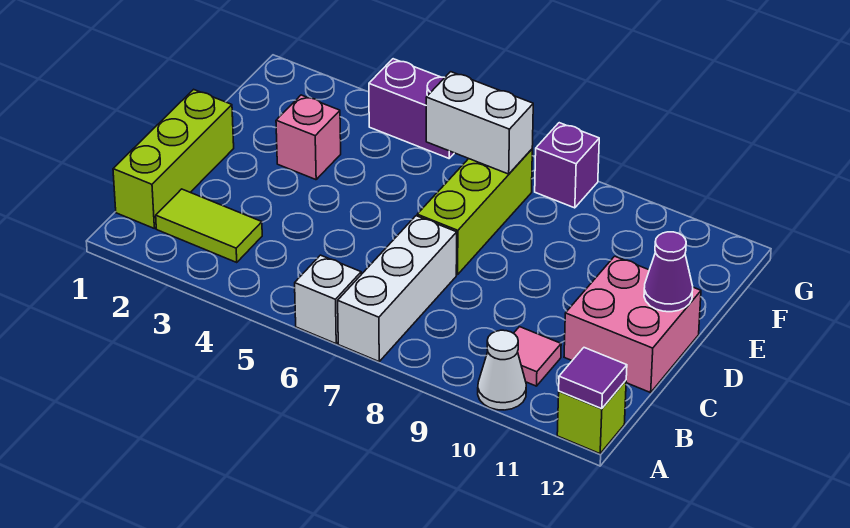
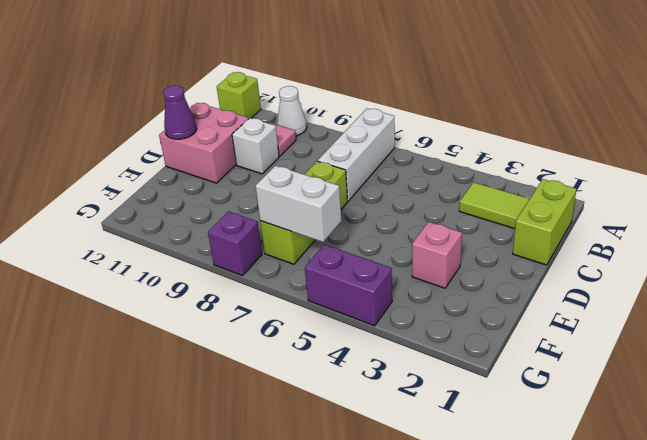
white brick A6 level 1 -> white brick C10 level 1
purple tile A12 level 2 -> none
lime brick B1:D1 level 1 -> lime brick B1:C1 level 1

